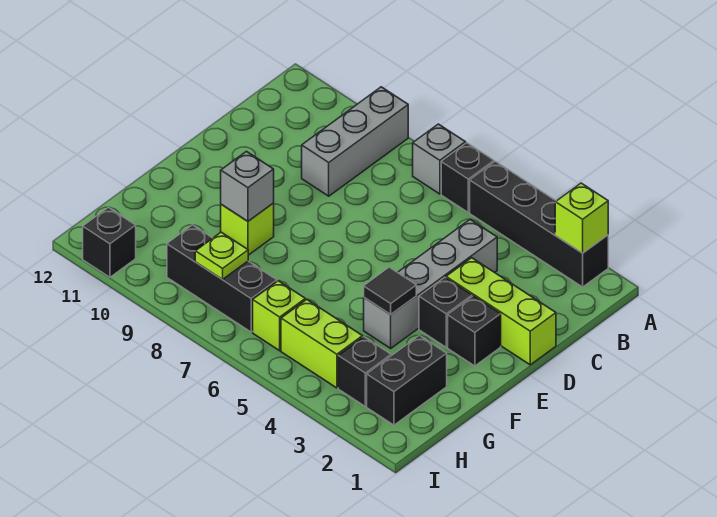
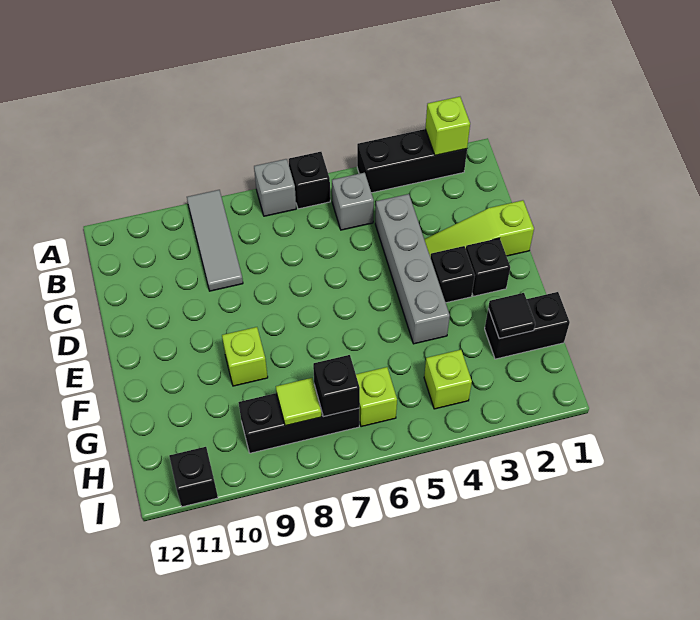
black brick A2:A5 level 1 -> black brick A2:A4 level 1
grey brick A9:C9 level 1 -> grey tile A9:C9 level 1
lime brick D1:D3 level 1 -> lime slope D1:D3 level 1 top 1
black tile F4 level 2 -> black tile G2 level 2
grey brick F9 level 2 -> grey brick B5 level 1
black brick G2:H2 level 1 -> black brick G1:G2 level 1
black brick H3 level 1 -> black brick H7 level 2
lime brick H4:H5 level 1 -> lime brick H4 level 1
lime plate H8 level 2 -> lime tile H8 level 2

